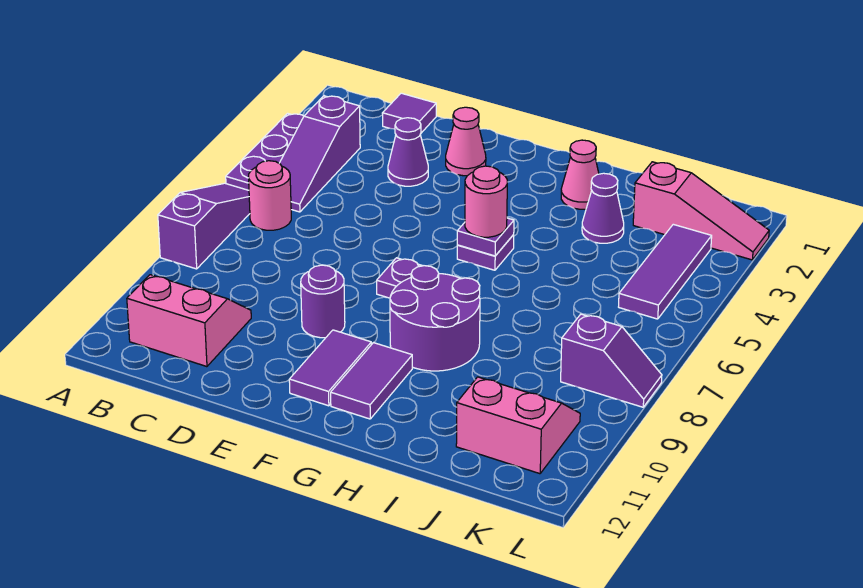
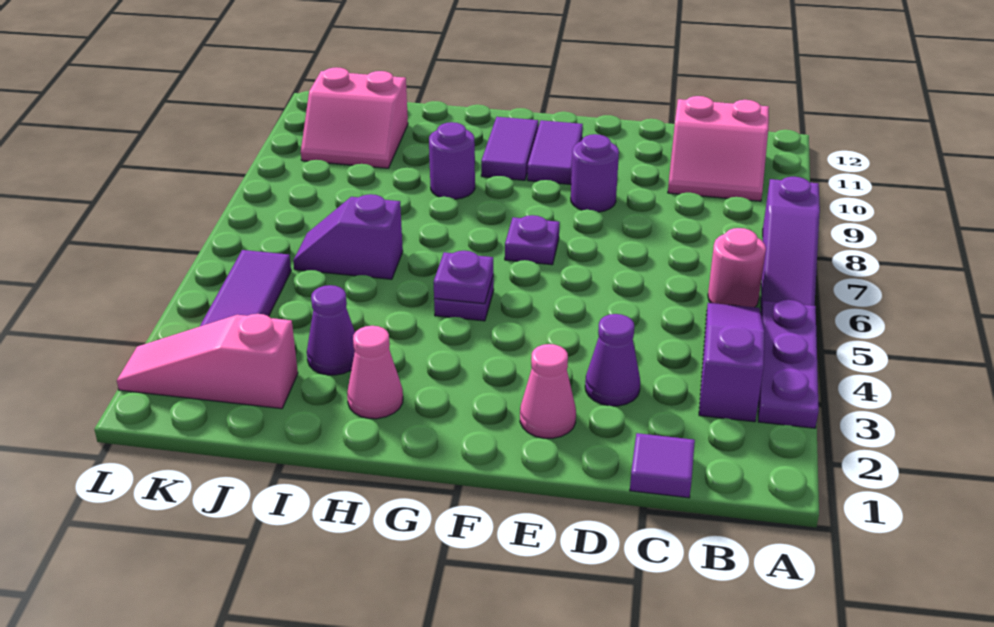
pink round brick G5 level 3 -> none
purple round brick G8:H9 level 1 -> purple round brick H9 level 1
purple slope K8:L8 level 1 top K -> purple slope I6:J6 level 1 top I

